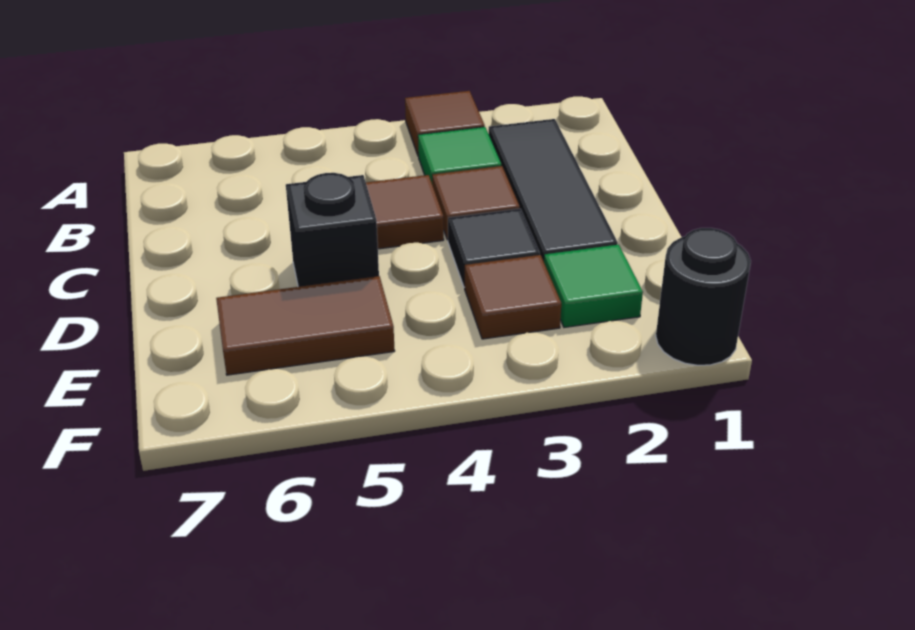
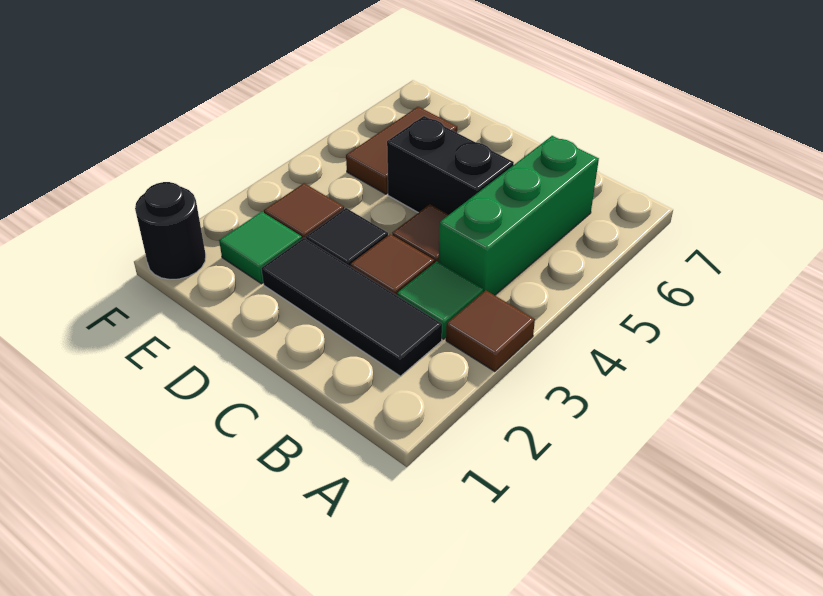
none -> green brick B4:B6 level 1
black brick D5 level 1 -> black brick C5:D5 level 1

